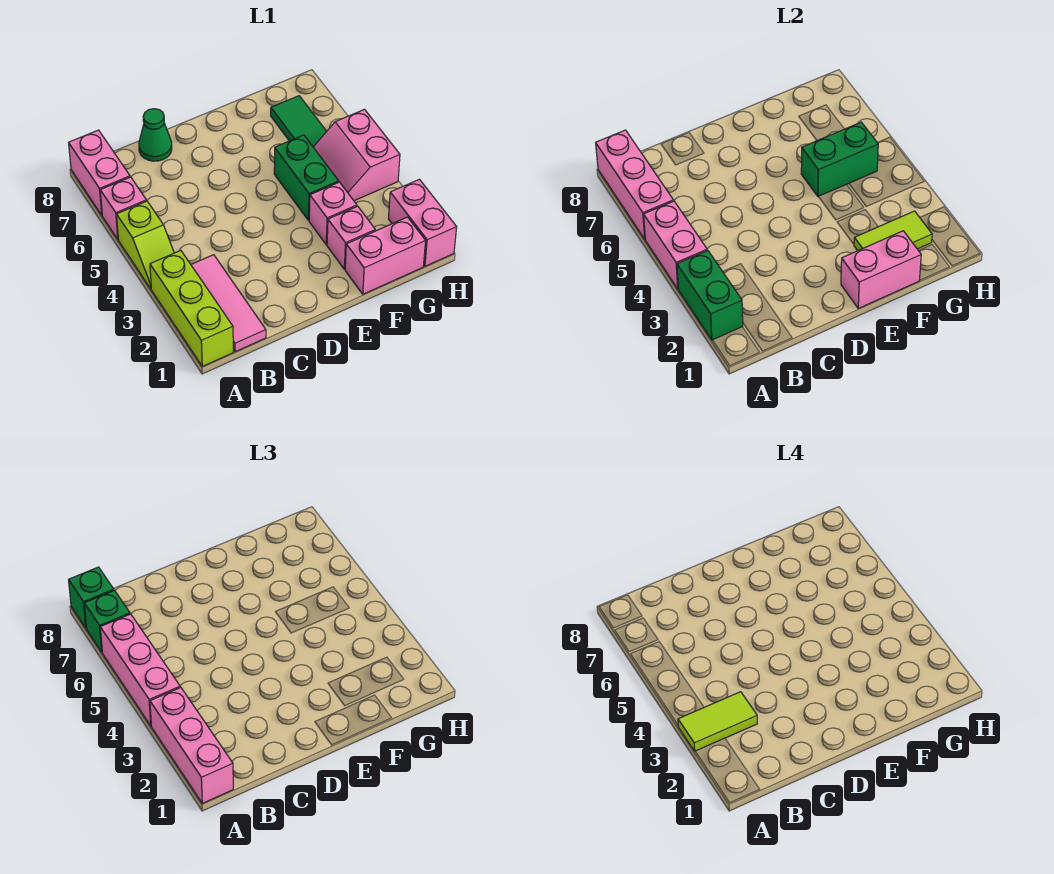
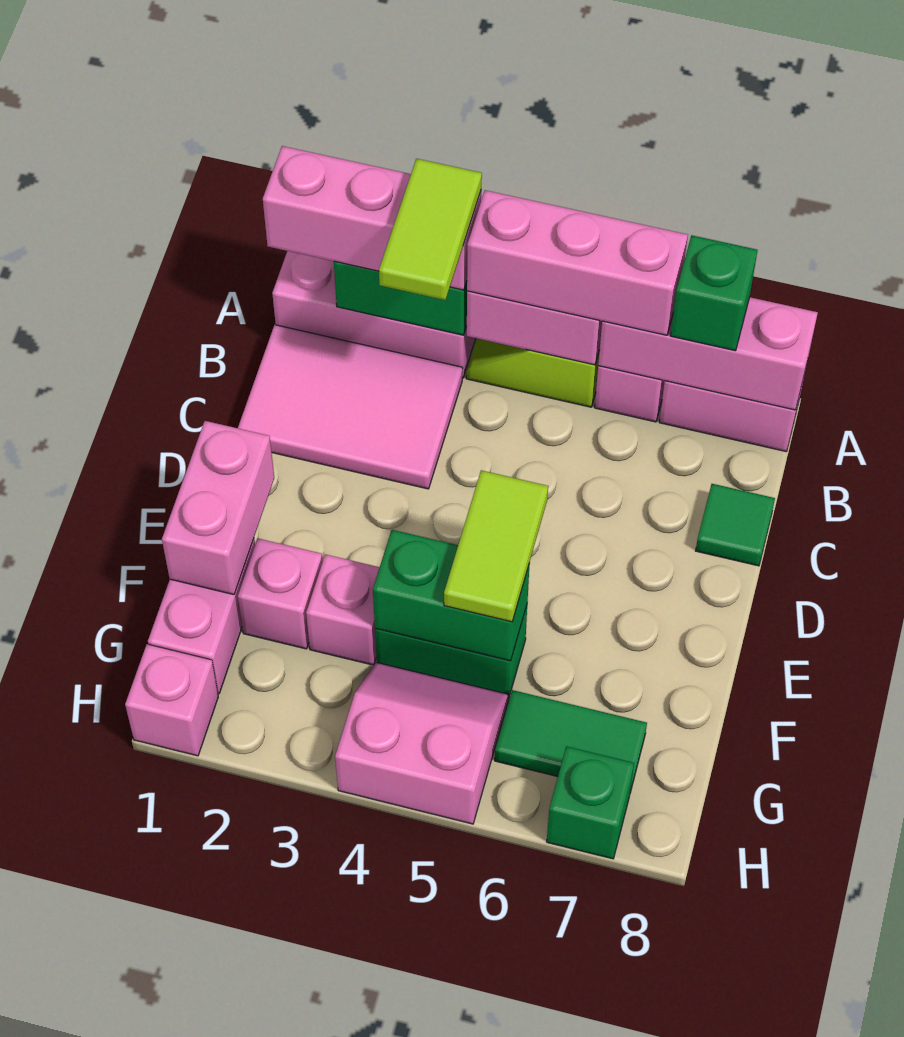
lime brick A1:A3 level 1 -> pink brick A1:A3 level 1
green brick A8 level 3 -> green brick H7 level 1
pink tile B1:B3 level 1 -> pink tile B1:C3 level 1
green cone C8 level 1 -> green tile C8 level 1
lime tile F2:G2 level 2 -> lime tile E5:F5 level 3
green brick F5:G5 level 2 -> green brick F4:F5 level 2
pink brick H1:H2 level 1 -> pink brick H1 level 1

